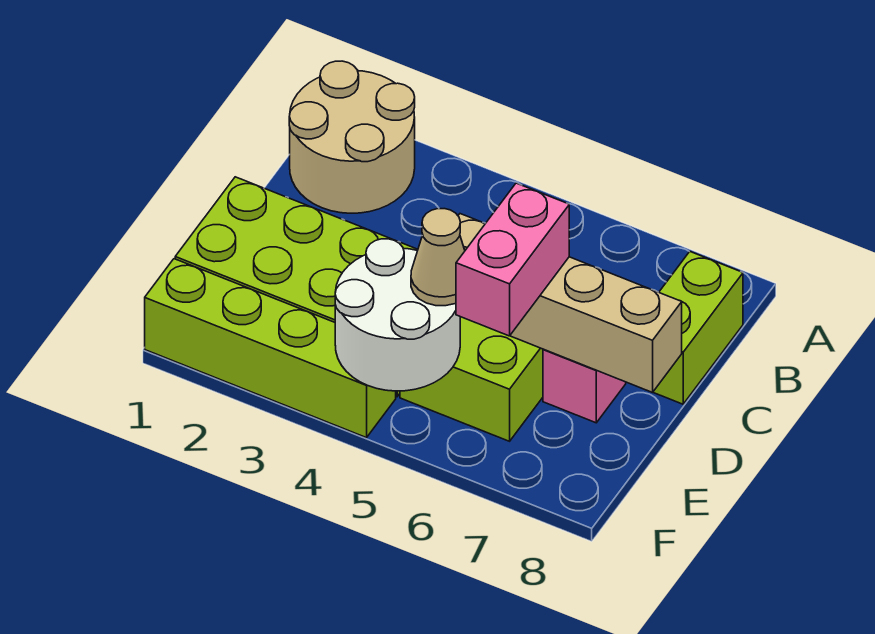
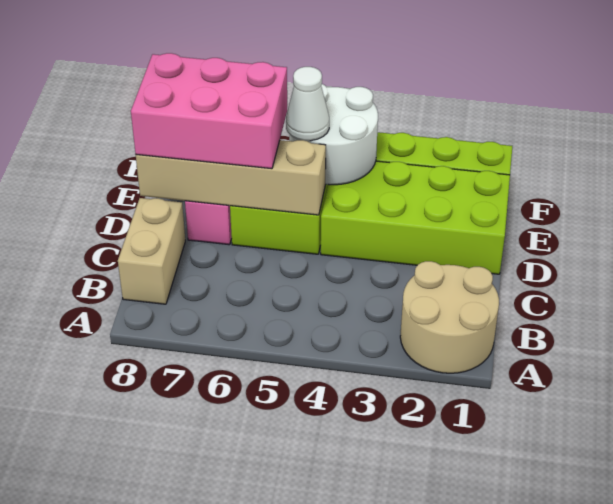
lime brick B8:C8 level 1 -> tan brick B8:C8 level 1
pink brick D6:E6 level 3 -> pink brick D6:E8 level 3
tan cone E5 level 3 -> white cone E5 level 3

